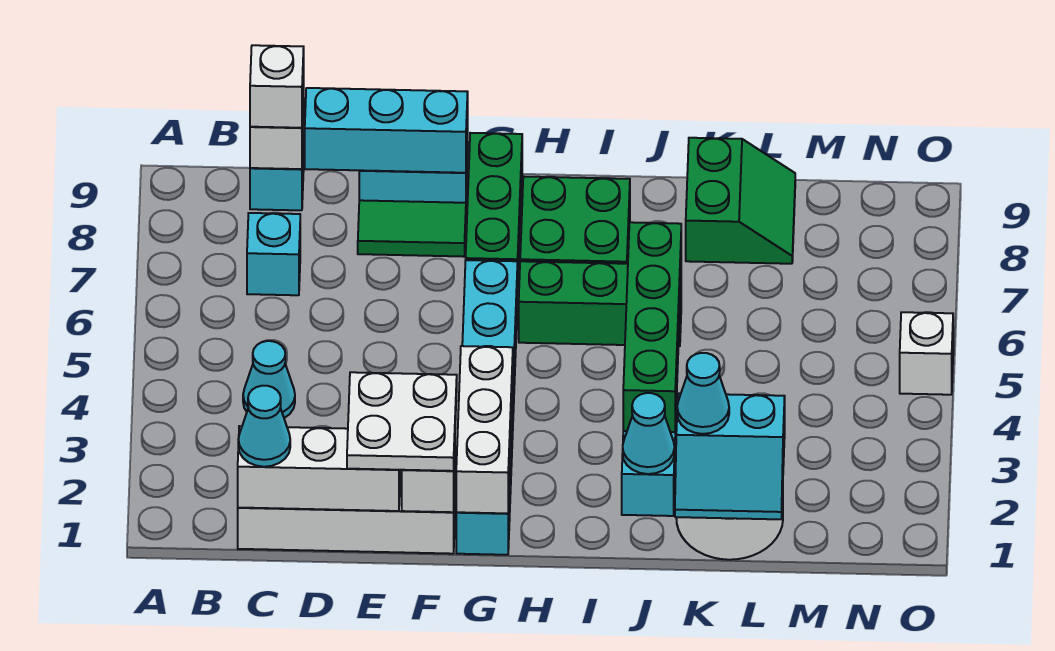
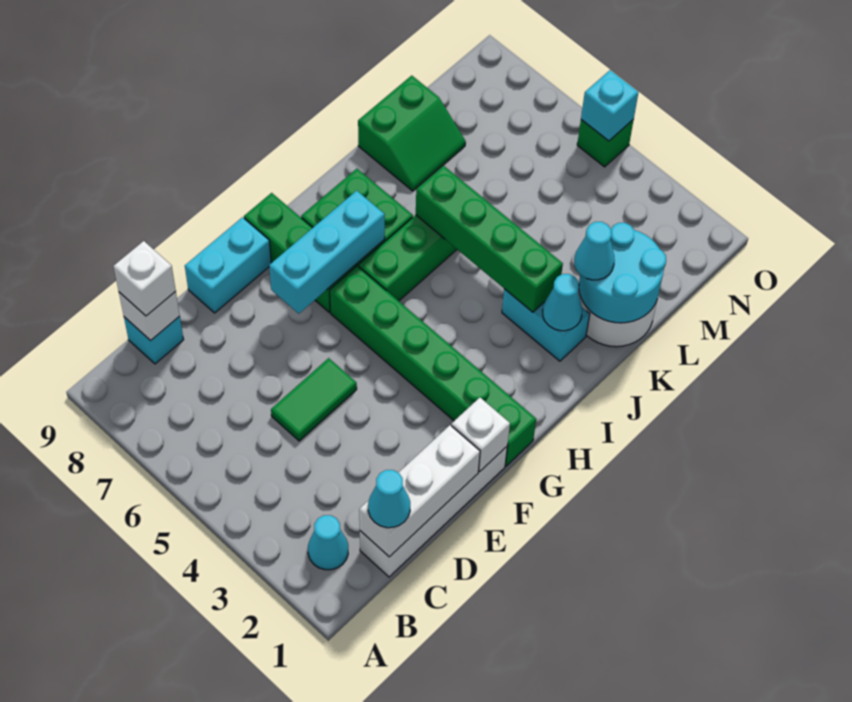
cyan cone C4 level 1 -> cyan cone B2 level 1
cyan brick C7 level 1 -> cyan brick O5 level 2
cyan brick D9:F9 level 2 -> cyan brick F7:H7 level 2
white plate E1:F2 level 3 -> none
green tile E8:F8 level 1 -> green tile D5:E5 level 1
cyan brick G1:G6 level 1 -> green brick G1:G6 level 1
white brick G1:G3 level 2 -> none
cyan slope K1:L2 level 2 top 2 -> cyan round brick K1:L2 level 2
green slope K8:L9 level 1 top K -> green slope K8:L9 level 1 top 9
white brick O5 level 1 -> green brick O5 level 1

